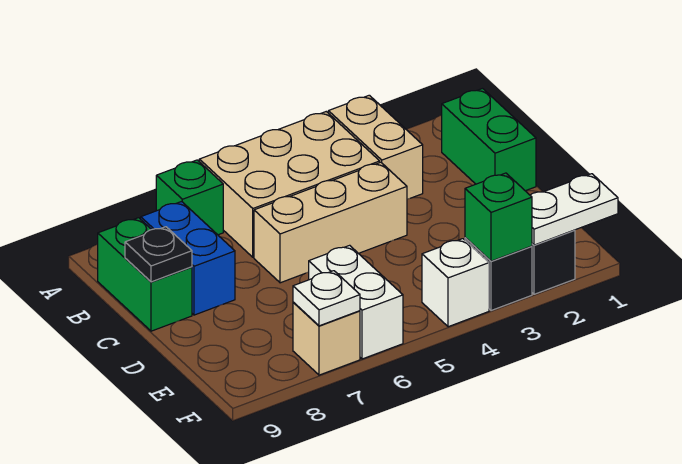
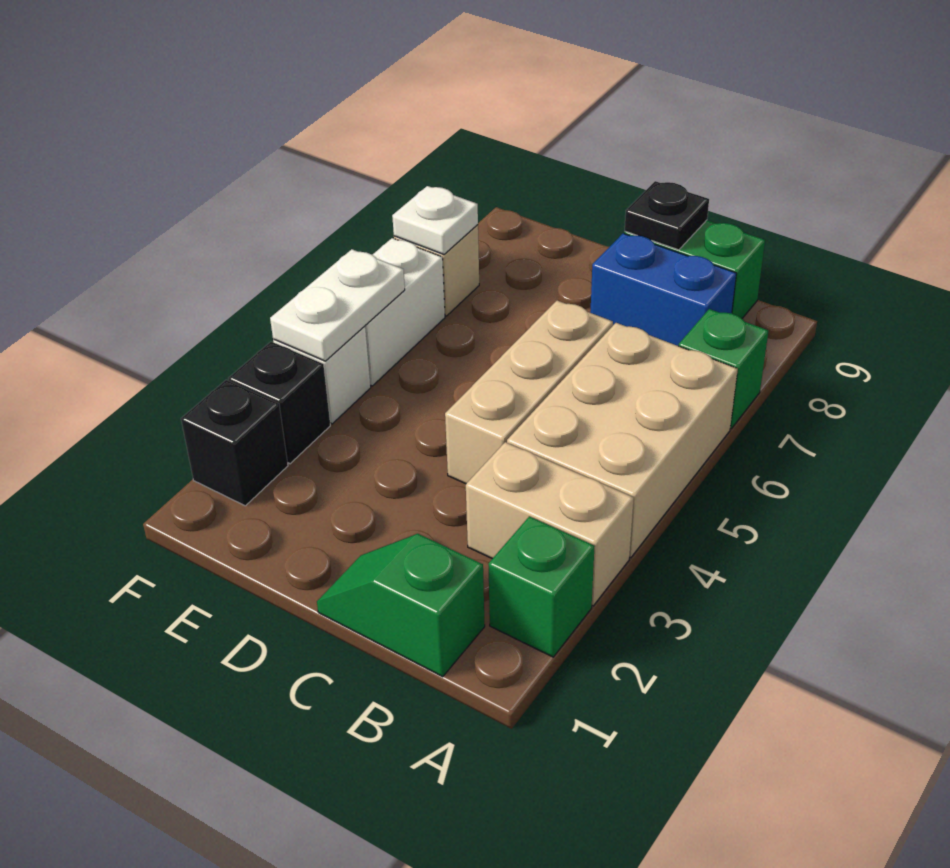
green brick B1:C1 level 1 -> green slope B1:C1 level 1 top B
white brick E6:F6 level 1 -> white brick F5:F6 level 1
white plate F1:F2 level 2 -> white plate F4:F5 level 2
green brick F3 level 2 -> green brick A2 level 1

